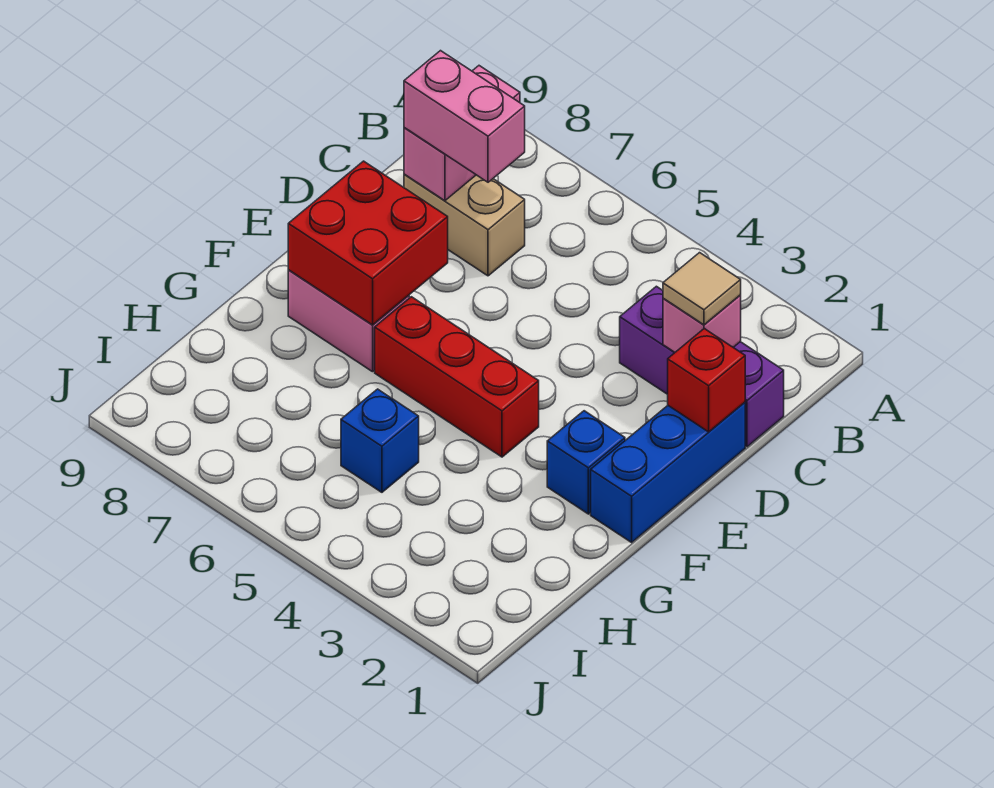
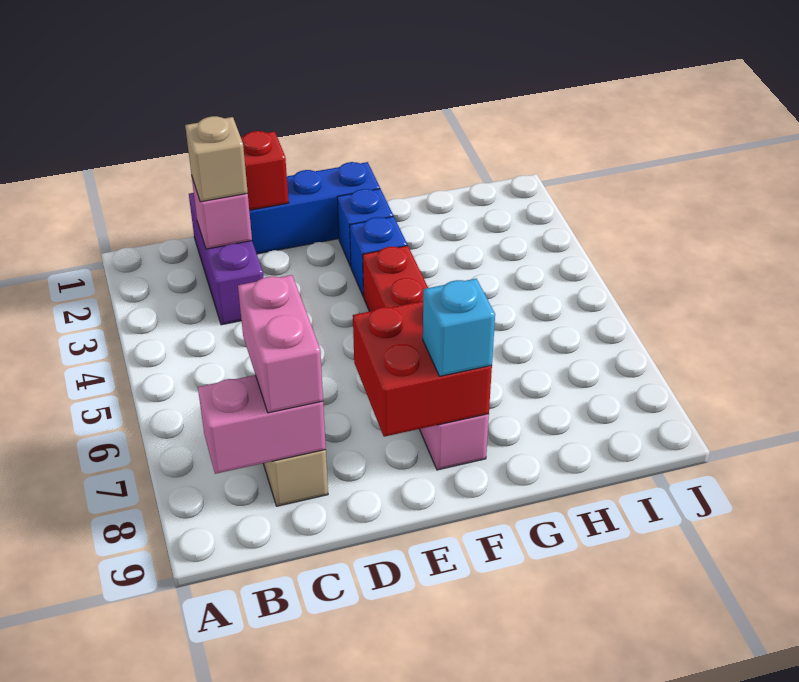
tan tile C2 level 3 -> tan brick C2 level 3
none -> cyan brick F8 level 3
blue brick H5 level 1 -> blue brick F3 level 1

